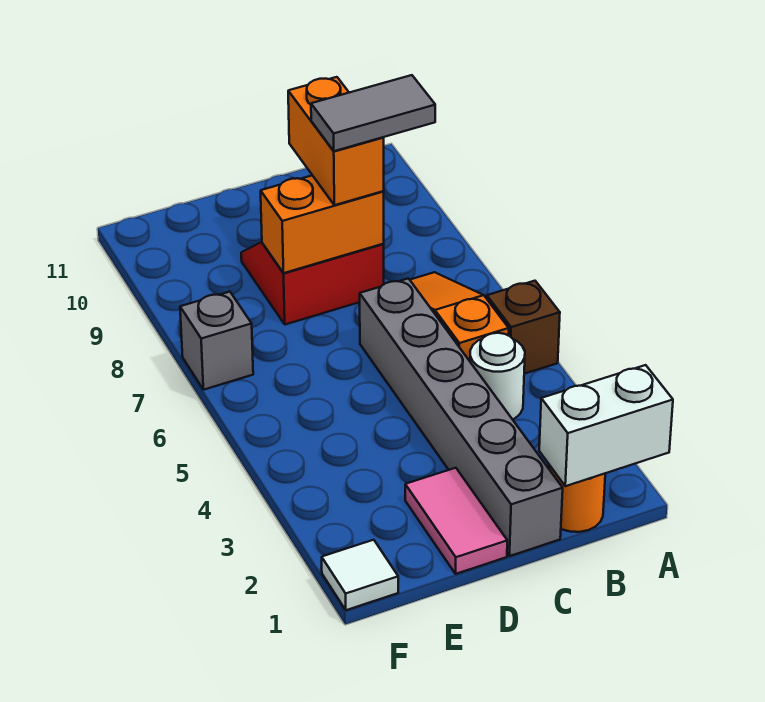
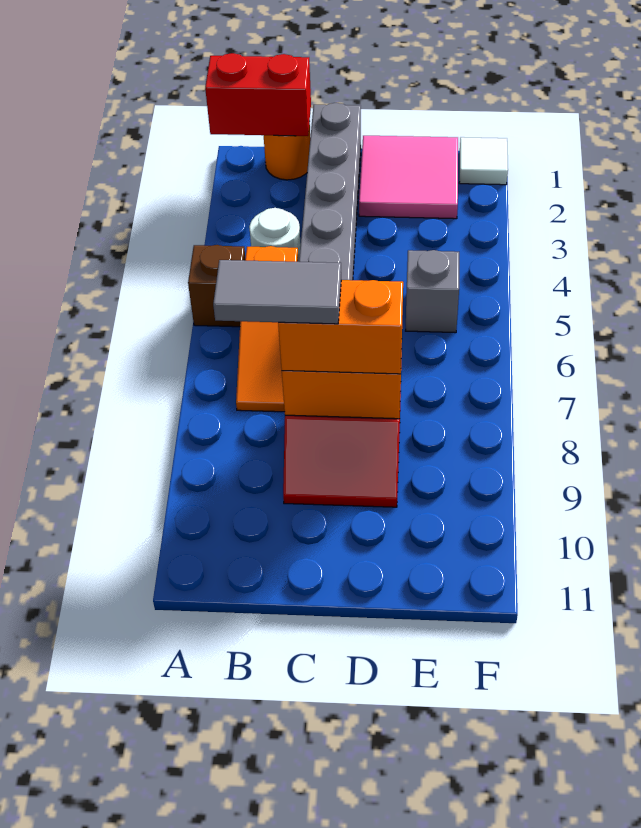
white brick A1:B1 level 2 -> red brick A1:B1 level 2
orange brick C8:C9 level 3 -> orange brick C8:D8 level 3
pink tile D1:D2 level 1 -> pink tile D1:E2 level 1
grey brick F7 level 1 -> grey brick E5 level 1

